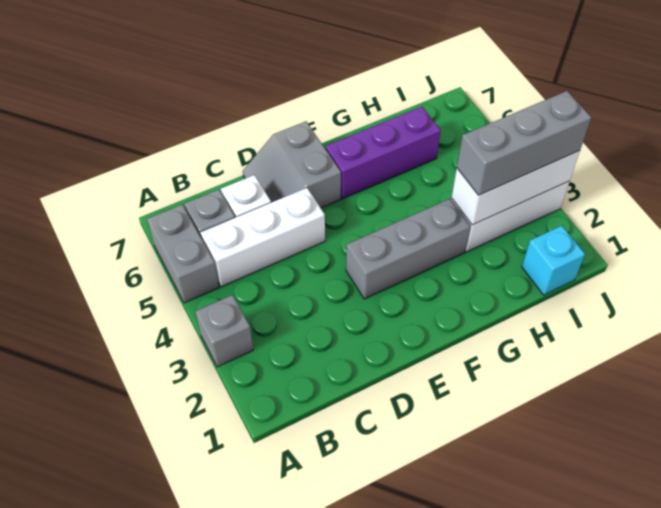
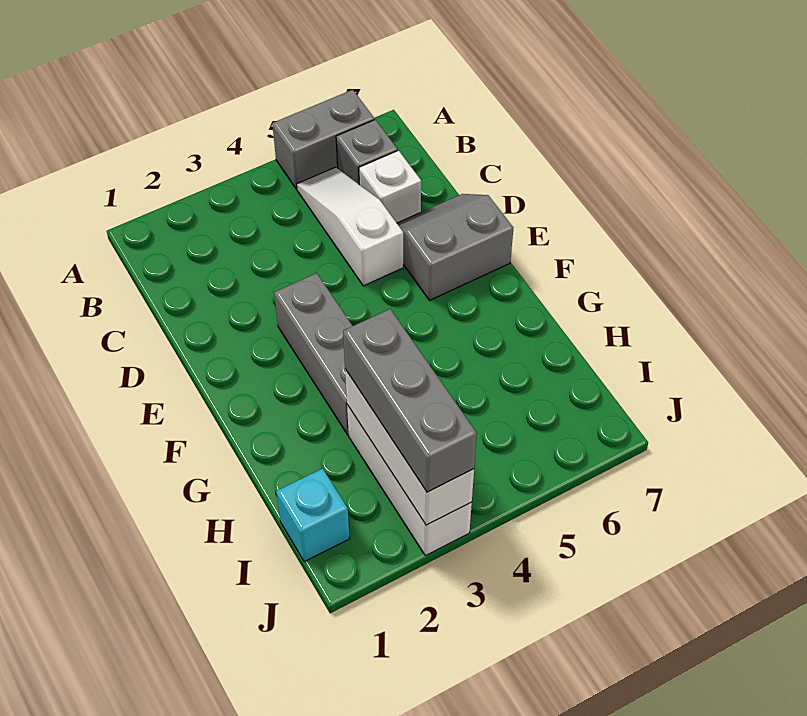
grey brick A3 level 1 -> none
white brick B5:D5 level 1 -> white slope B5:D5 level 1 top D
purple brick F6:H6 level 1 -> none

